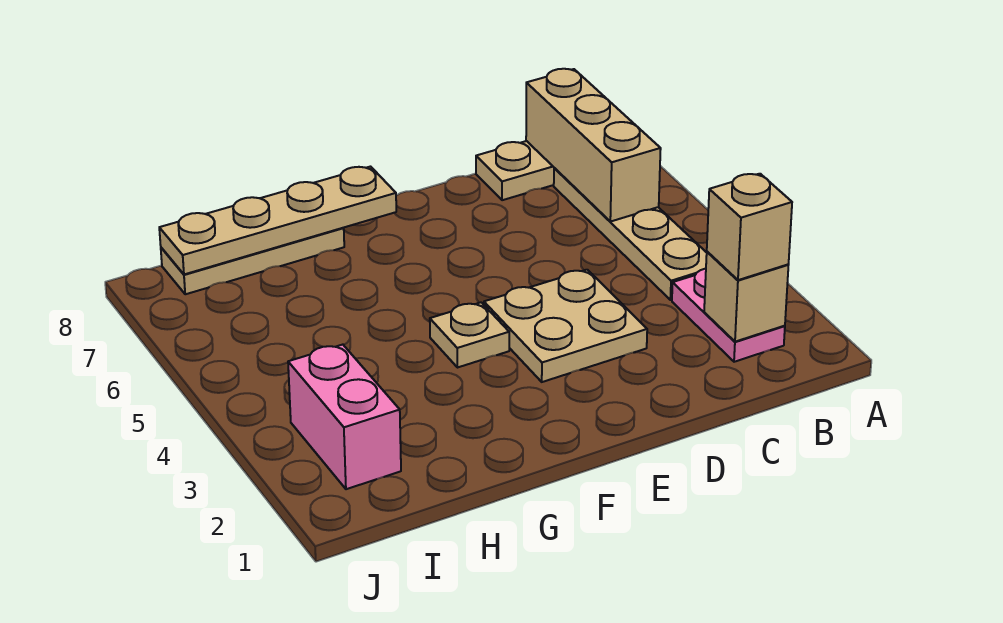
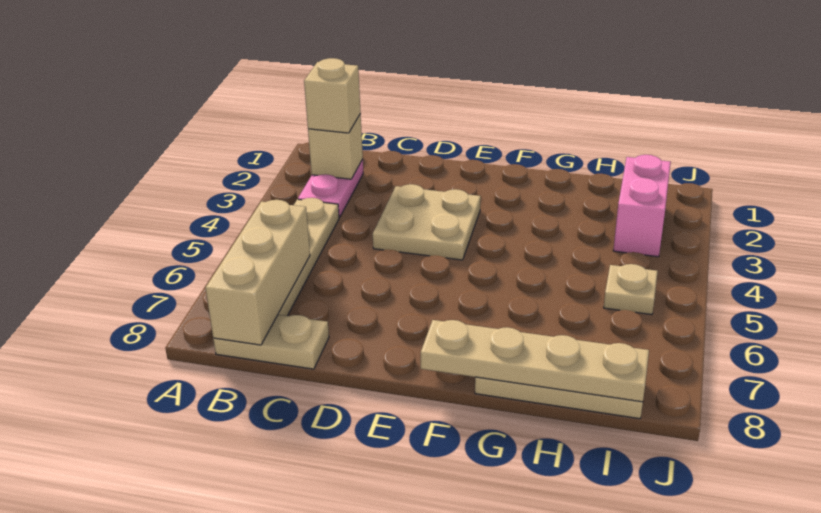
tan plate F4 level 1 -> tan plate I5 level 1

